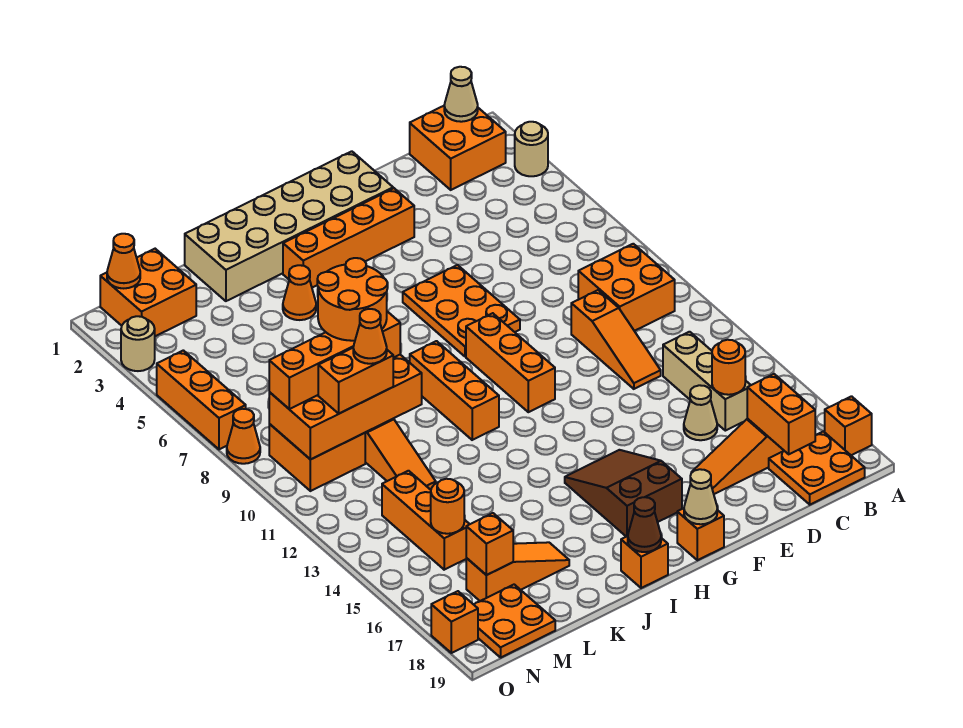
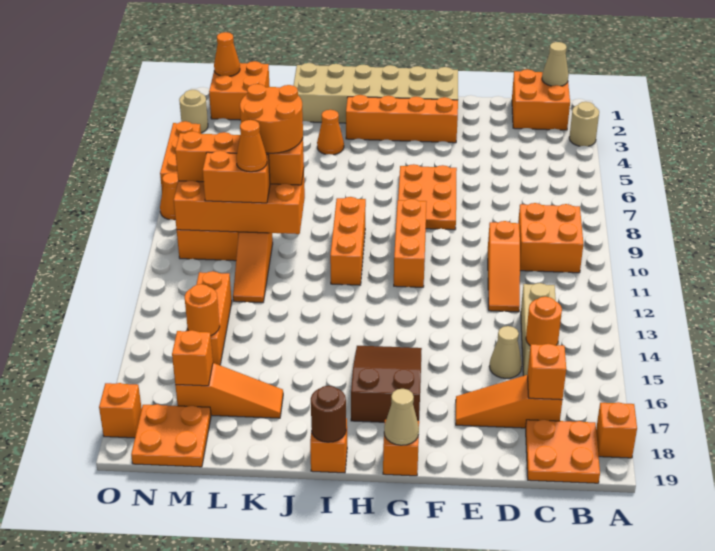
orange brick C17:C18 level 2 -> orange brick C17 level 2
brown cone I19 level 2 -> brown round brick I19 level 2

